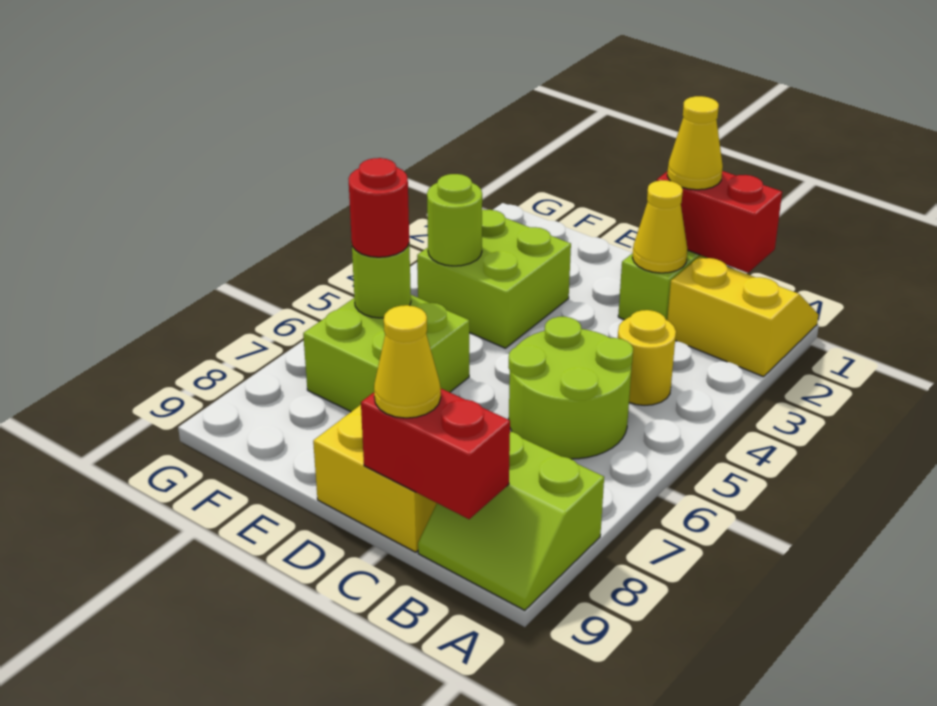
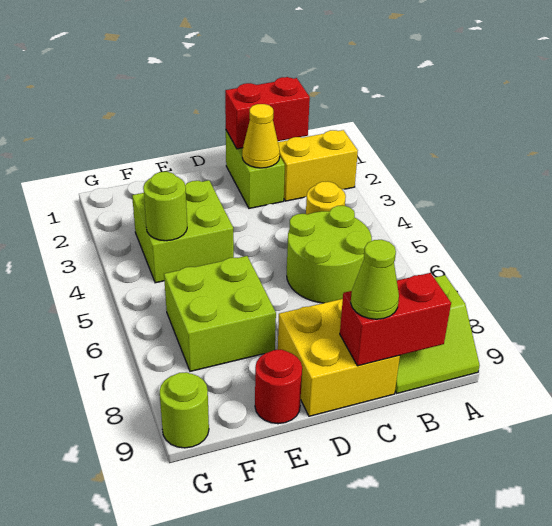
yellow cone C1 level 3 -> none
yellow cone C9 level 3 -> lime cone C9 level 3
lime round brick F6 level 2 -> lime round brick G9 level 1
red round brick F6 level 3 -> red round brick E9 level 1

